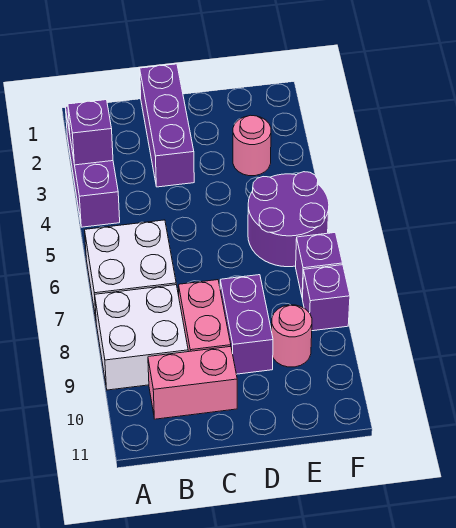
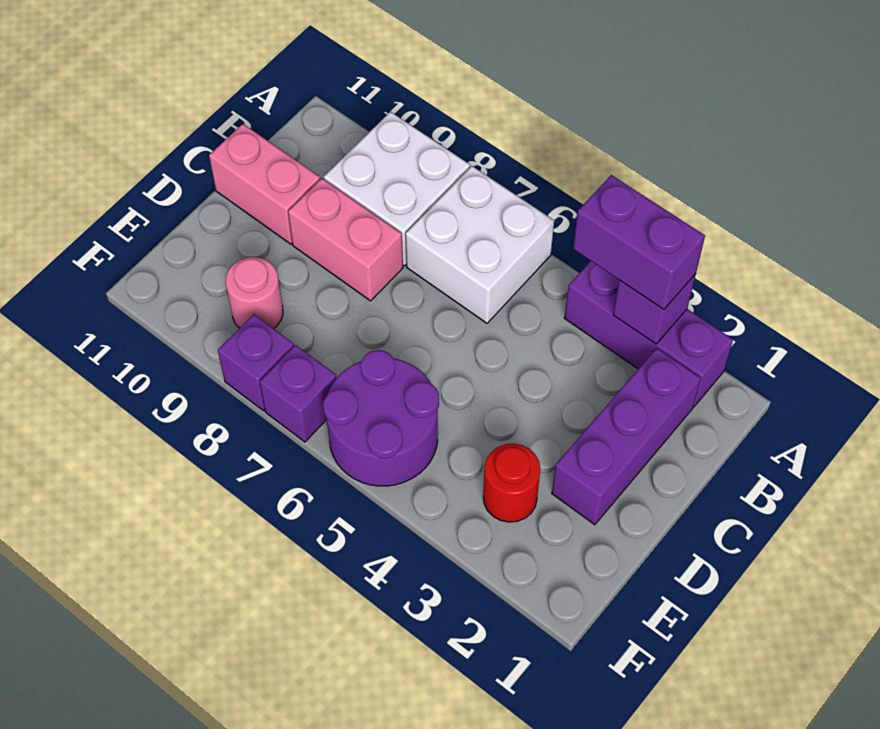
pink brick B10:C10 level 1 -> pink brick C10:C11 level 1
purple brick C1:C3 level 1 -> purple brick B2:D2 level 1
purple brick D8:D9 level 1 -> purple brick A3:A4 level 3
pink round brick E3 level 1 -> red round brick E3 level 1

